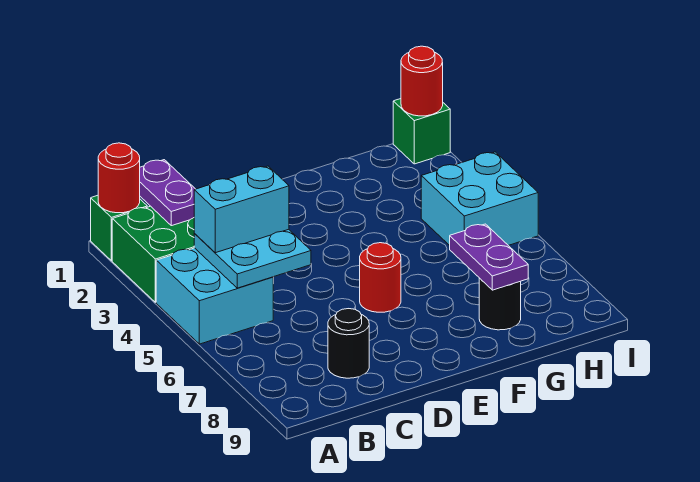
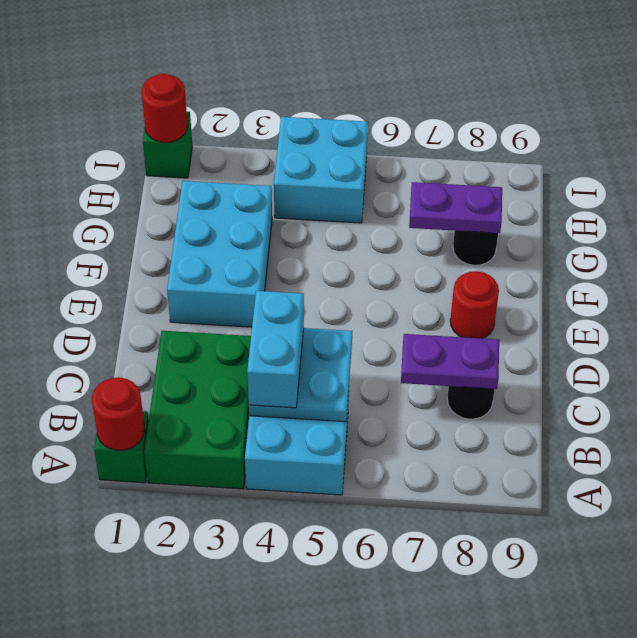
purple plate B1:B2 level 2 -> purple plate C7:C8 level 2
none -> cyan brick E2:G3 level 1
red round brick E6 level 1 -> red round brick E8 level 1

